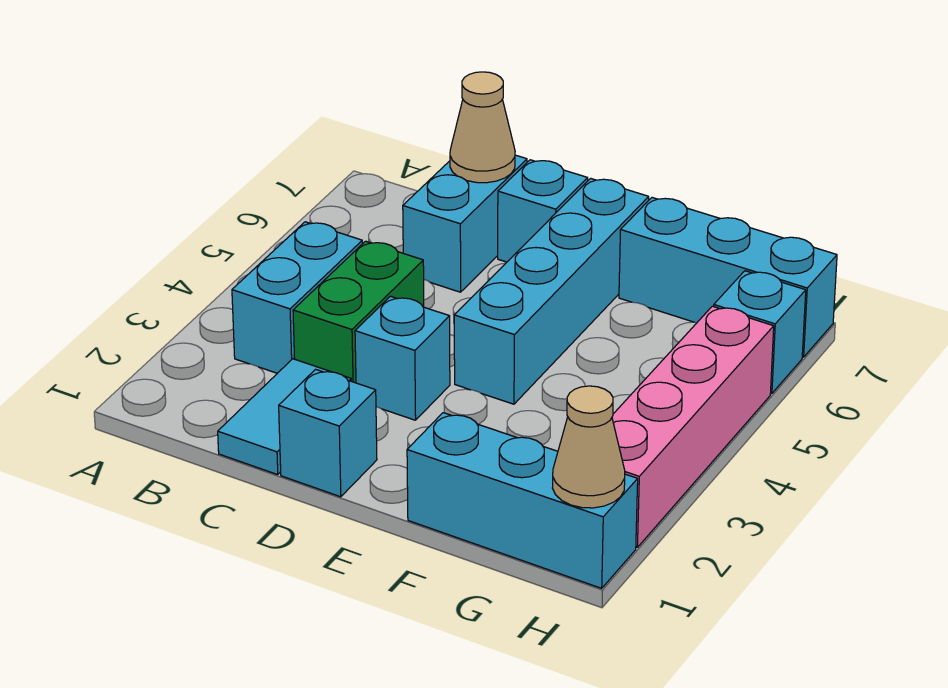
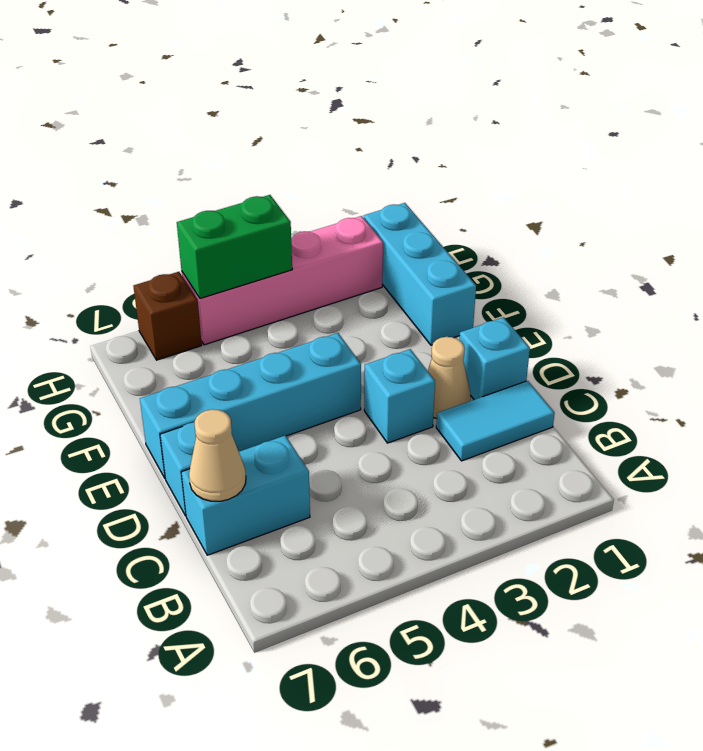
cyan brick B3:B4 level 1 -> none
green brick C3:C4 level 1 -> green brick H4:H5 level 2
cyan brick F7:H7 level 1 -> none
tan cone H1 level 2 -> tan cone D2 level 1
cyan brick H6 level 1 -> brown brick H6 level 1

